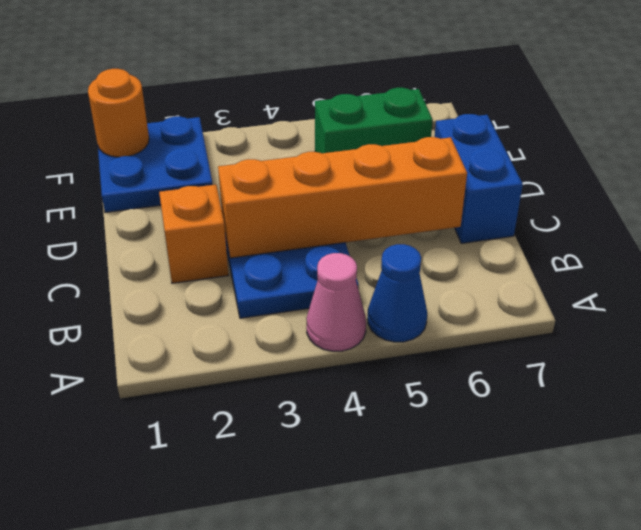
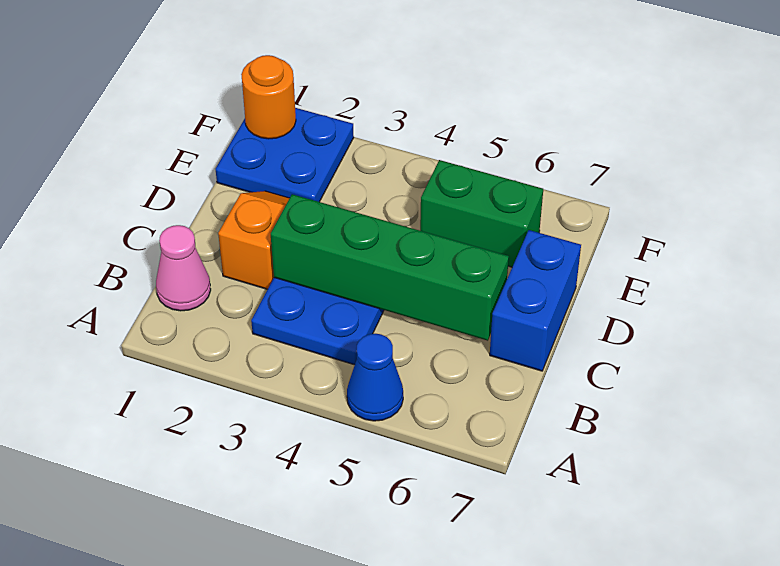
pink cone A4 level 1 -> pink cone B1 level 1
orange brick C3:C6 level 2 -> green brick C3:C6 level 2

